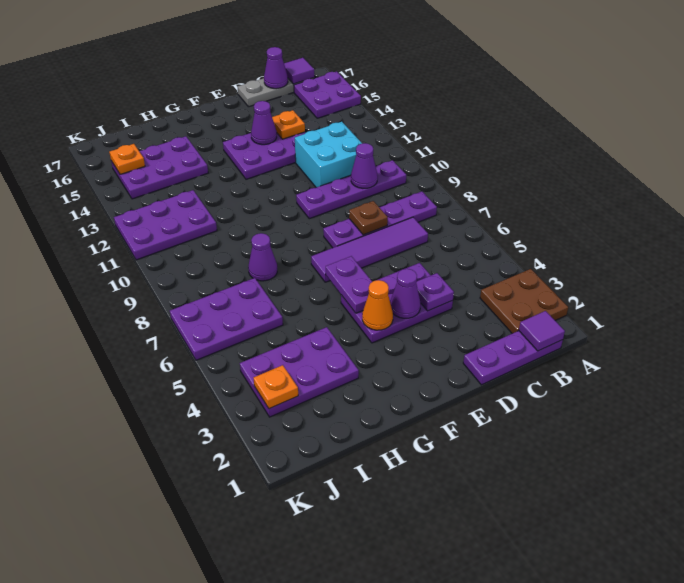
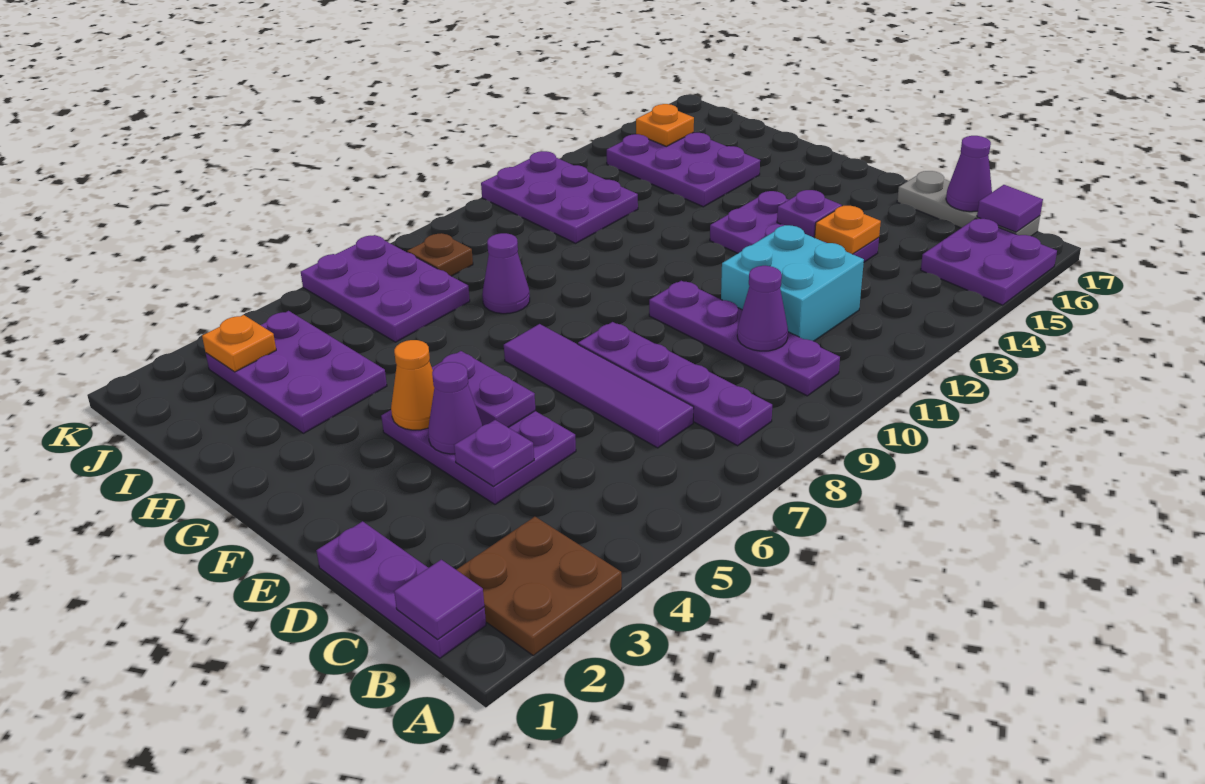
brown plate D8 level 2 -> brown plate J8 level 1
purple cone E14 level 2 -> purple plate E14 level 2
purple plate F5:F6 level 2 -> purple plate E5:F5 level 2

